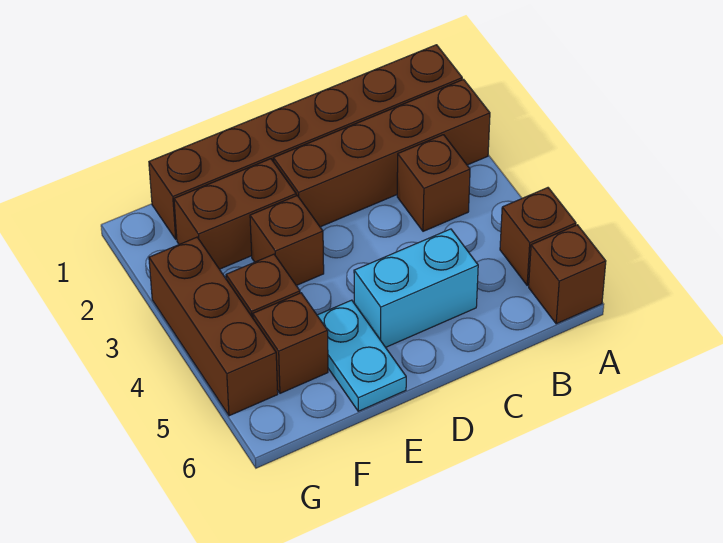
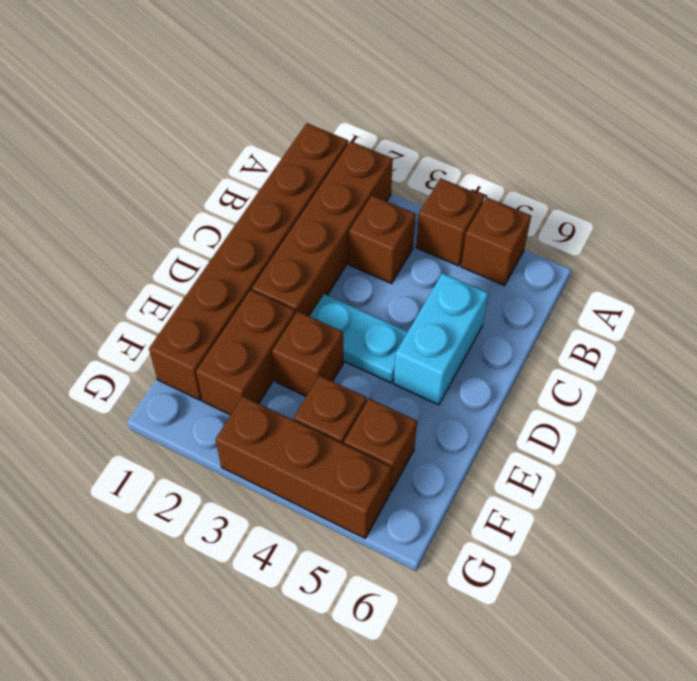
brown brick A6 level 1 -> brown brick A4 level 1
cyan plate E5:E6 level 1 -> cyan plate D3:D4 level 1

